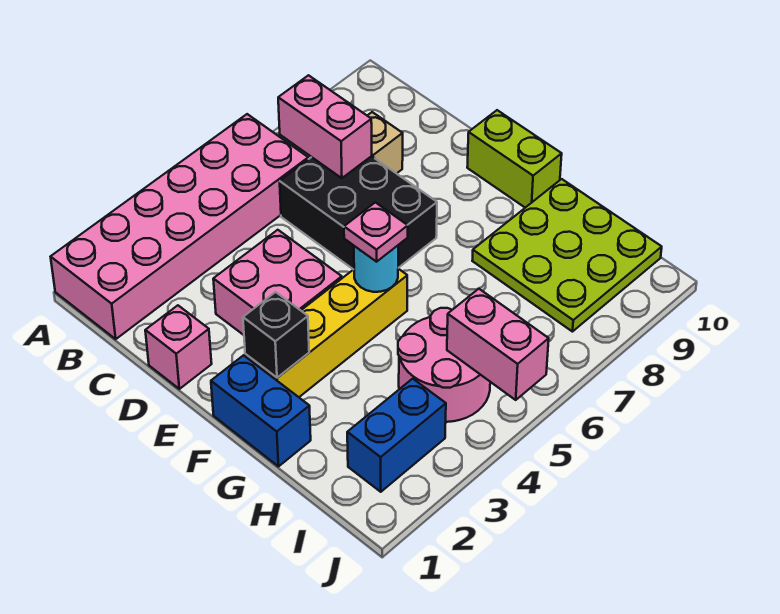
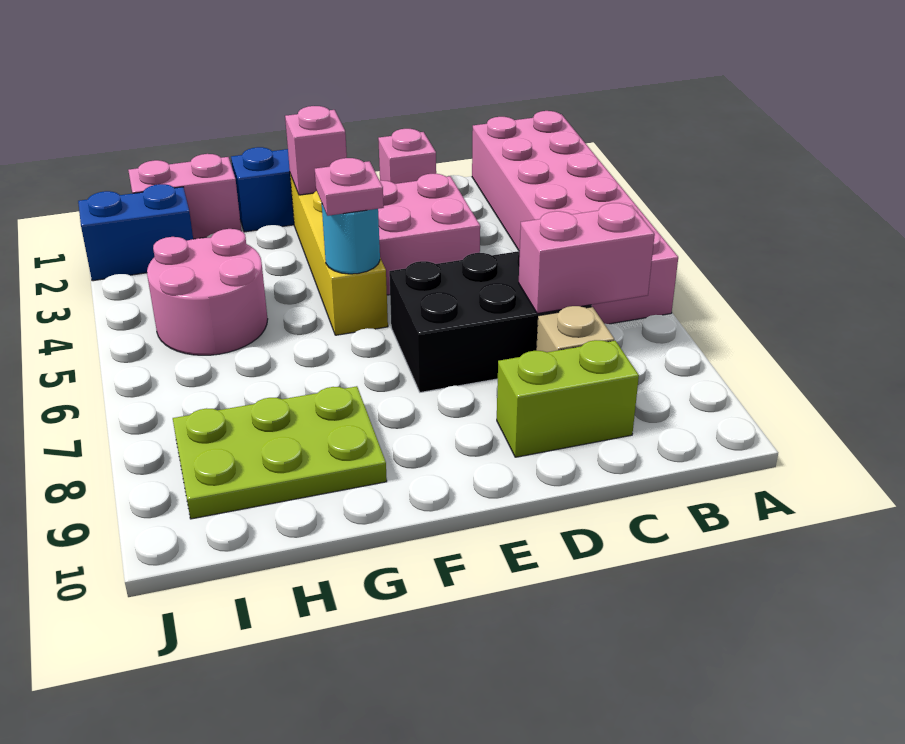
lime brick E10:F10 level 1 -> lime brick C9:D9 level 1
black brick F2 level 2 -> pink brick F2 level 2
lime plate G8:I10 level 1 -> lime plate G8:I9 level 1
blue brick I2:I3 level 1 -> blue brick I2:J2 level 1
pink brick I5:J5 level 2 -> pink brick H1:I1 level 1

